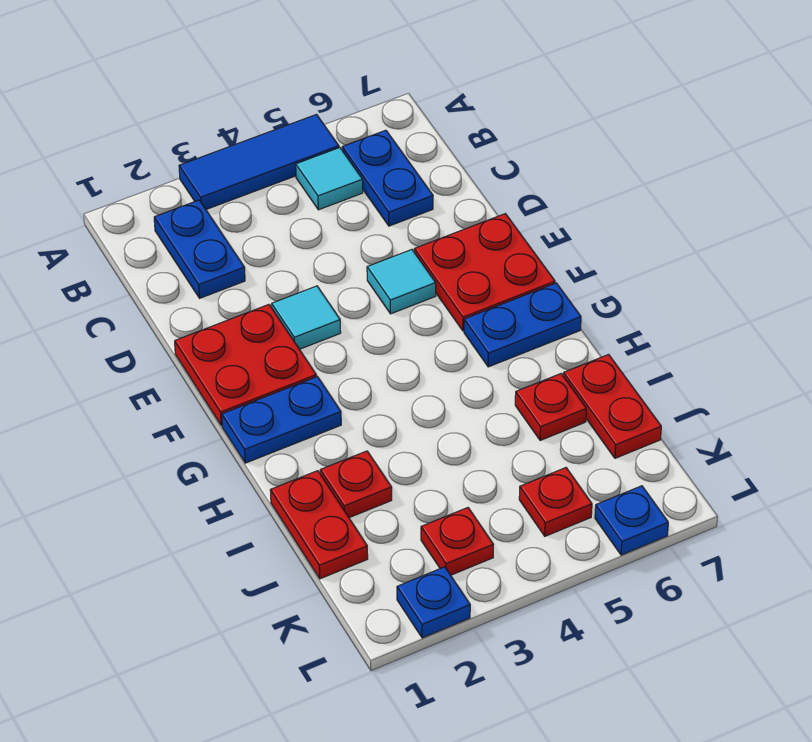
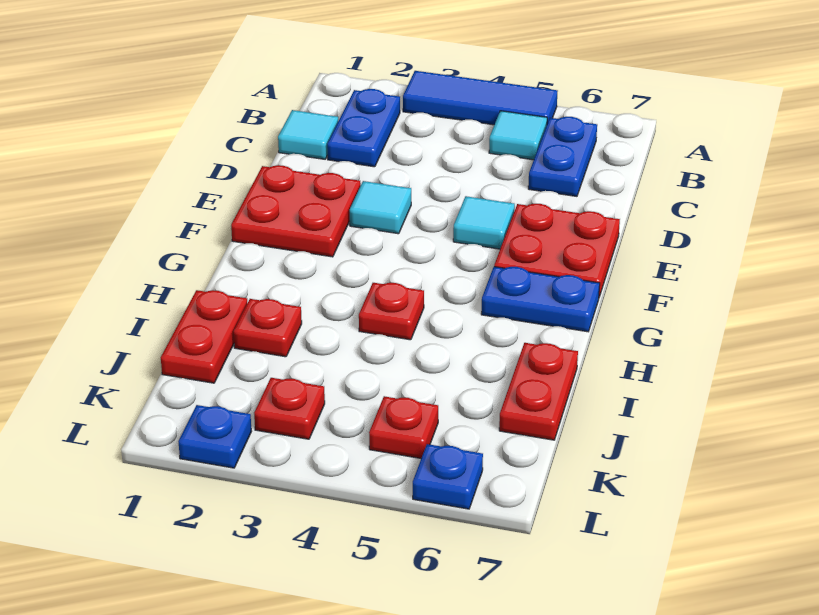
none -> cyan tile C1 level 1
blue plate G1:G2 level 1 -> none
red plate I6 level 1 -> red plate H4 level 1

